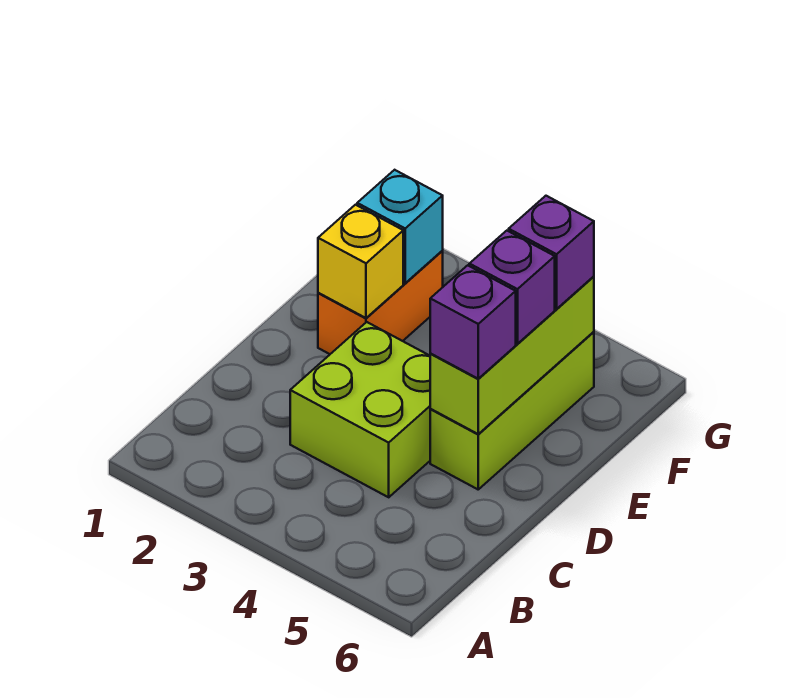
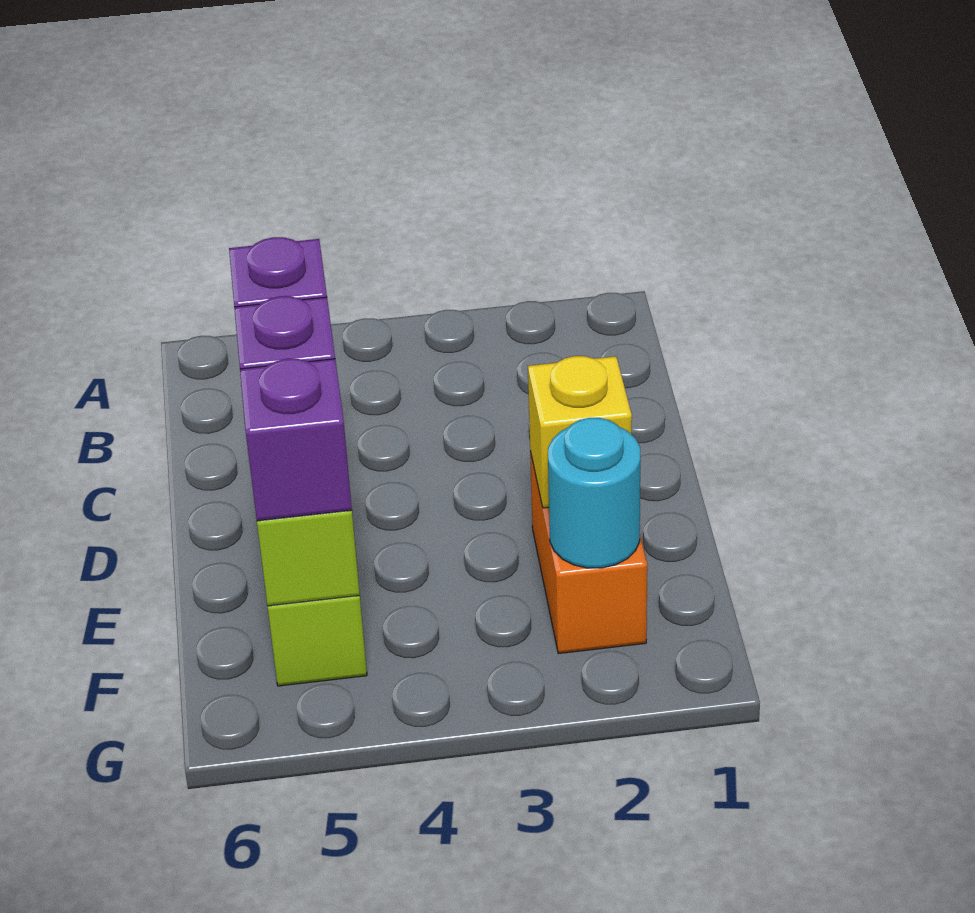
lime brick C3:D4 level 1 -> none
cyan brick F2 level 2 -> cyan round brick F2 level 2

